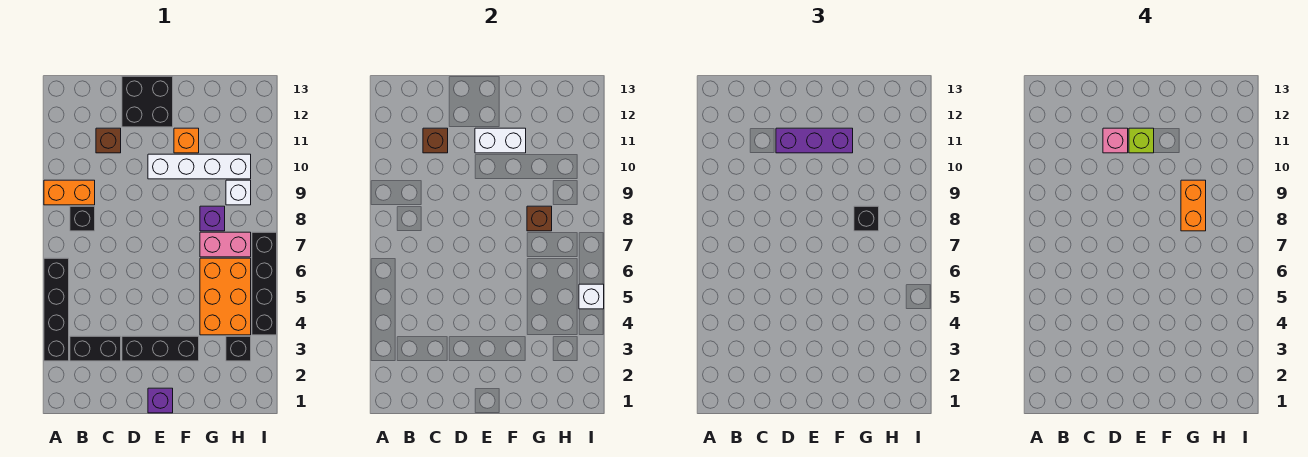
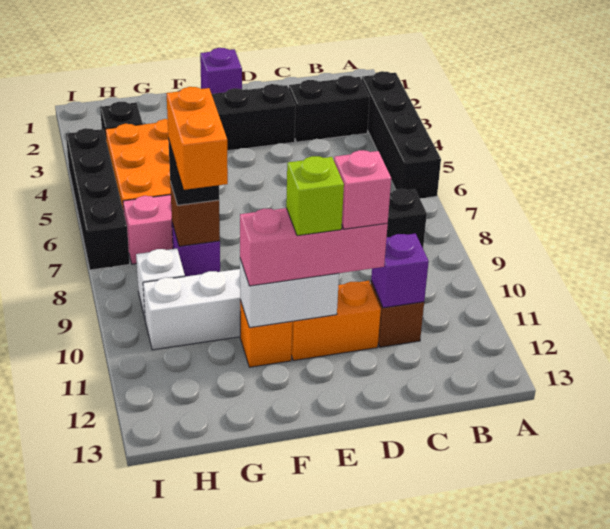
orange brick A9:B9 level 1 -> orange brick D11:E11 level 1
brown brick C11 level 2 -> purple brick C11 level 2
purple brick D11:F11 level 3 -> pink brick D11:F11 level 3
black brick D12:E13 level 1 -> none
white brick I5 level 2 -> none

